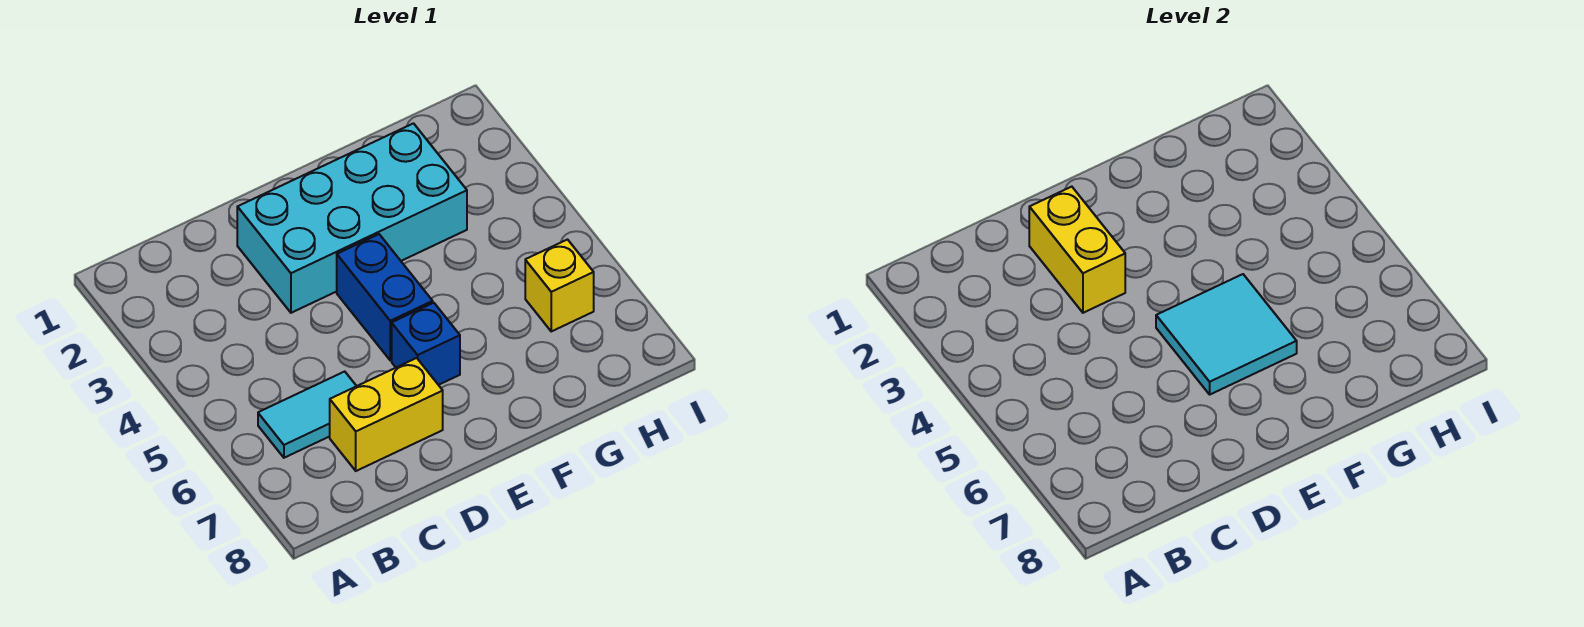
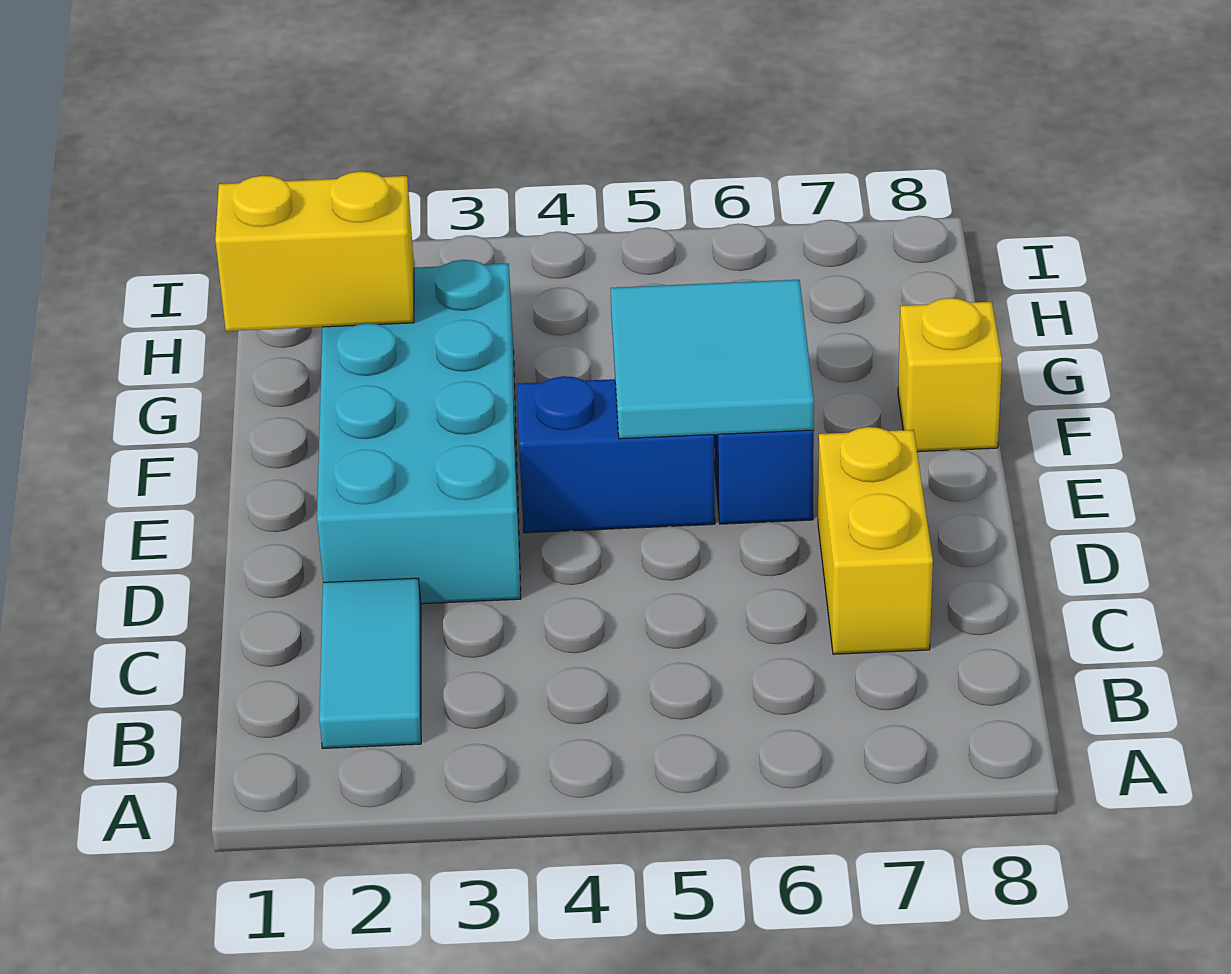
cyan tile B6:C6 level 1 -> cyan tile B2:C2 level 1
yellow brick D2:D3 level 2 -> yellow brick G1:G2 level 2
yellow brick H6 level 1 -> yellow brick F8 level 1

